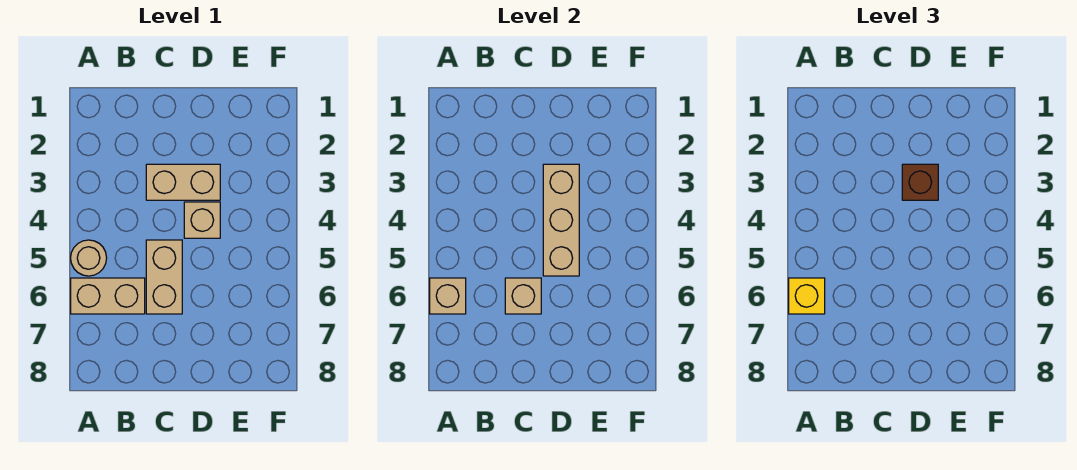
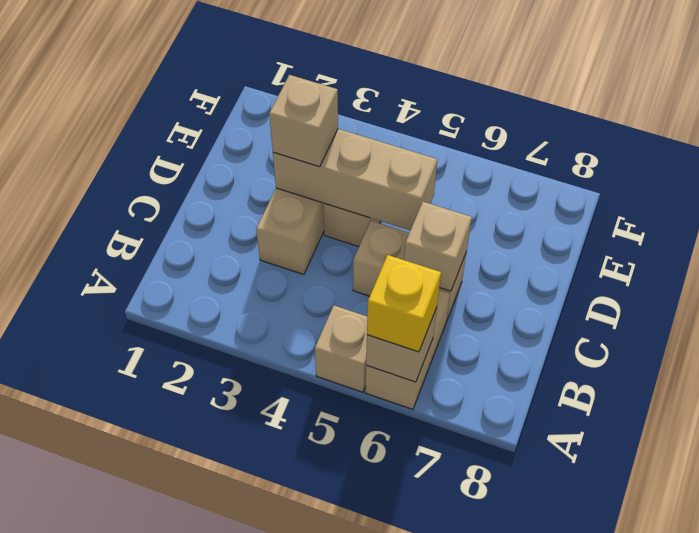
tan round brick A5 level 1 -> tan brick A5 level 1
brown brick D3 level 3 -> tan brick D3 level 3

